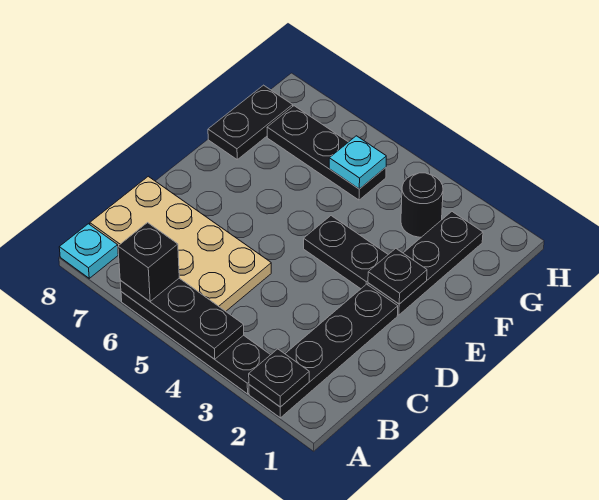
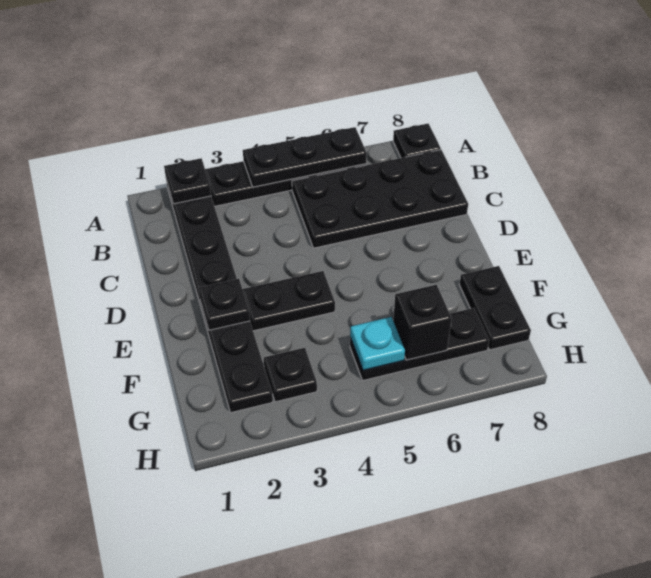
black brick A6 level 3 -> black brick G6 level 2
cyan plate A8 level 1 -> black plate A8 level 1
tan plate B5:C8 level 1 -> black plate B5:C8 level 1
black round brick G3 level 1 -> black plate G3 level 1

